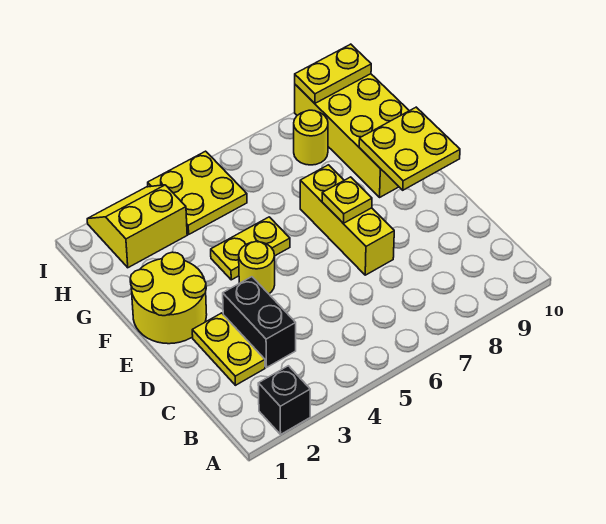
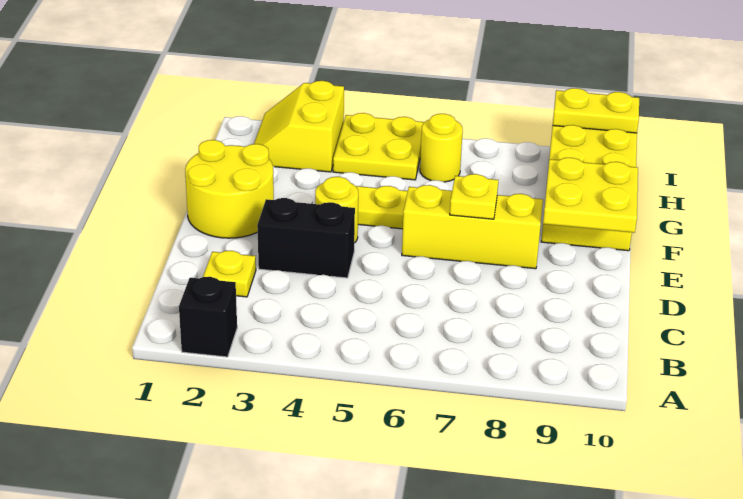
yellow plate C2:D2 level 1 -> yellow plate C2 level 1
black brick C3:D3 level 1 -> black brick D3:D4 level 1
yellow brick D7:F7 level 1 -> yellow brick E6:E8 level 1
yellow slope H2:I3 level 1 top H -> yellow slope H2:I3 level 1 top 3
yellow round brick H8 level 1 -> yellow round brick H6 level 1

